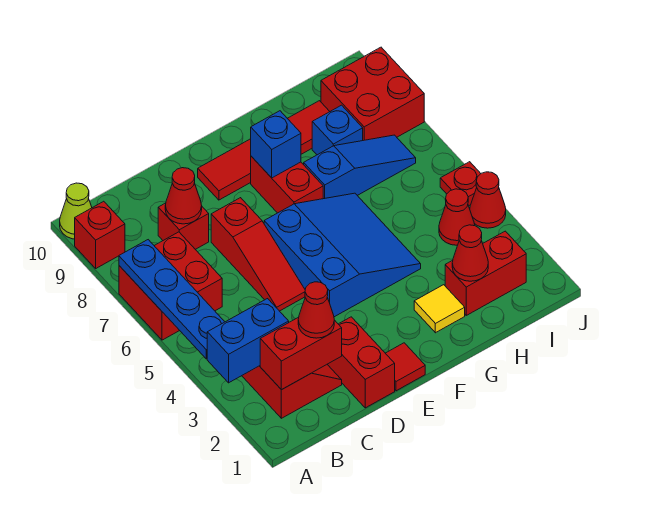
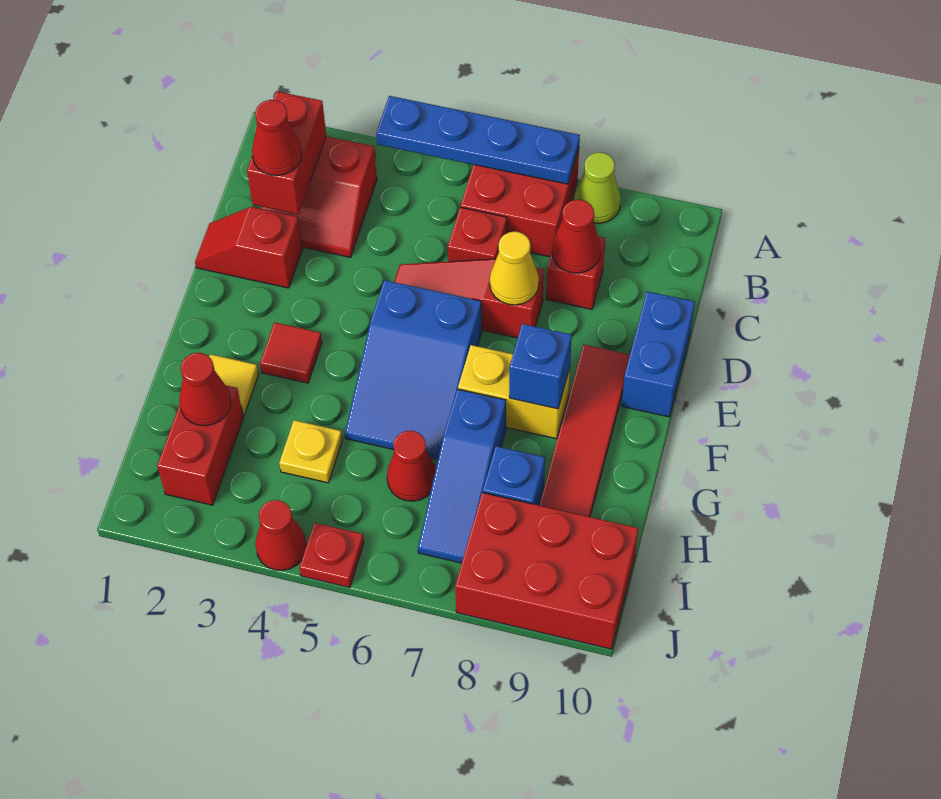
blue brick A3:B3 level 2 -> blue brick D10:E10 level 1
red brick A9 level 1 -> red brick C6 level 1
lime cone A10 level 1 -> lime cone A8 level 1
red brick D1:D2 level 1 -> red slope D1:D2 level 1 top 2
none -> yellow cone D7 level 2
red tile E1 level 1 -> red tile F3 level 1
blue slope E4:G6 level 1 top E -> blue slope E5:G6 level 1 top E
red brick F7:F8 level 1 -> yellow brick F7:F8 level 1
none -> yellow plate H4 level 1
red cone I4 level 1 -> red cone H6 level 1
red brick I8:J9 level 1 -> red brick I8:J10 level 1

